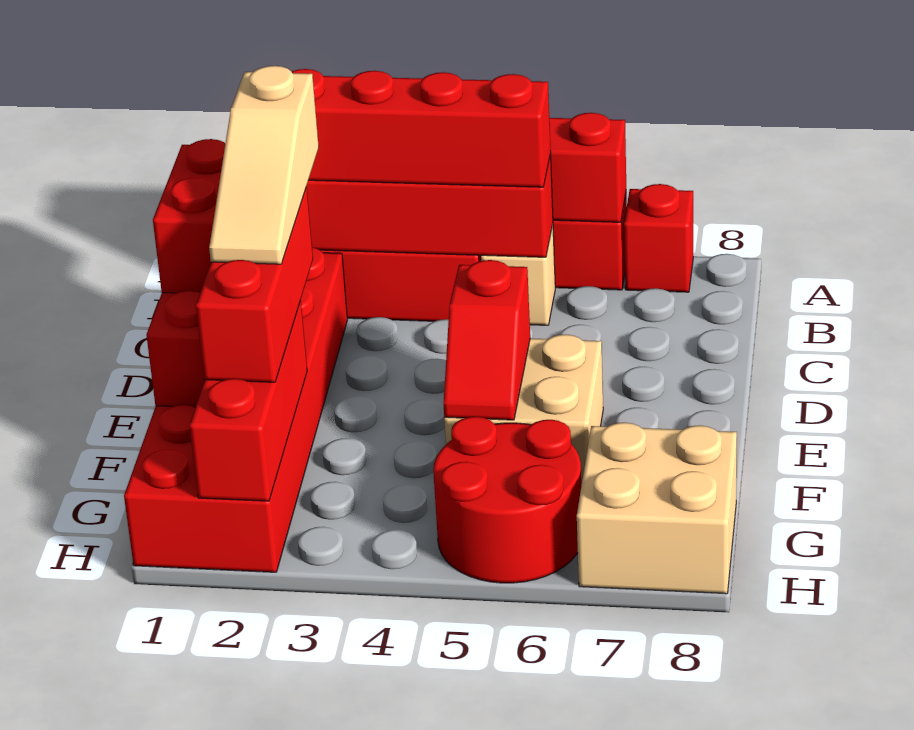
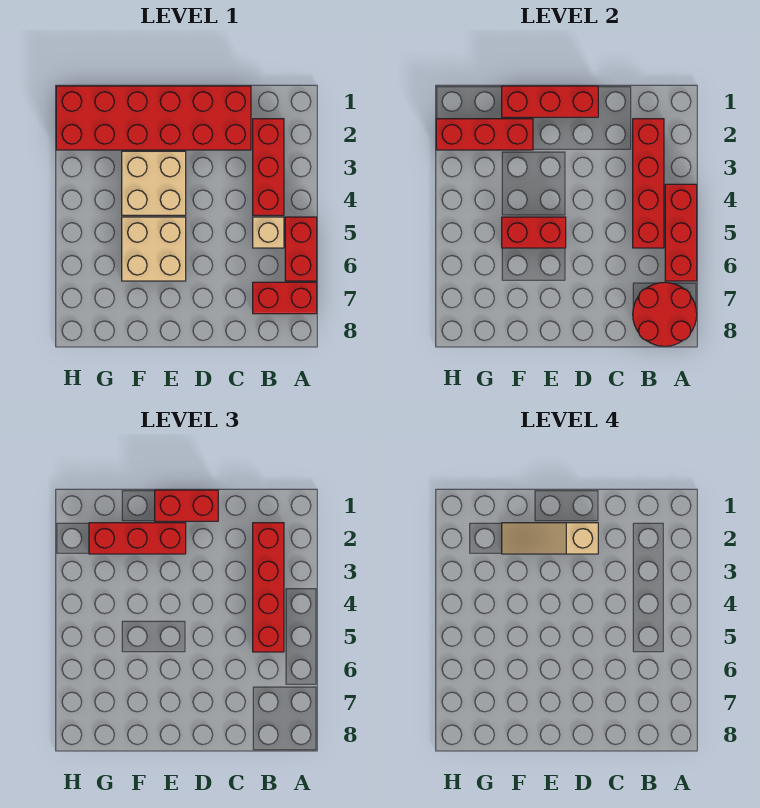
red brick A7 level 1 -> red brick A7:B7 level 1
red slope E5:F5 level 2 top E -> red brick E5:F5 level 2
red round brick G5:H6 level 1 -> red round brick A7:B8 level 2
tan brick G7:H8 level 1 -> tan brick E3:F4 level 1

